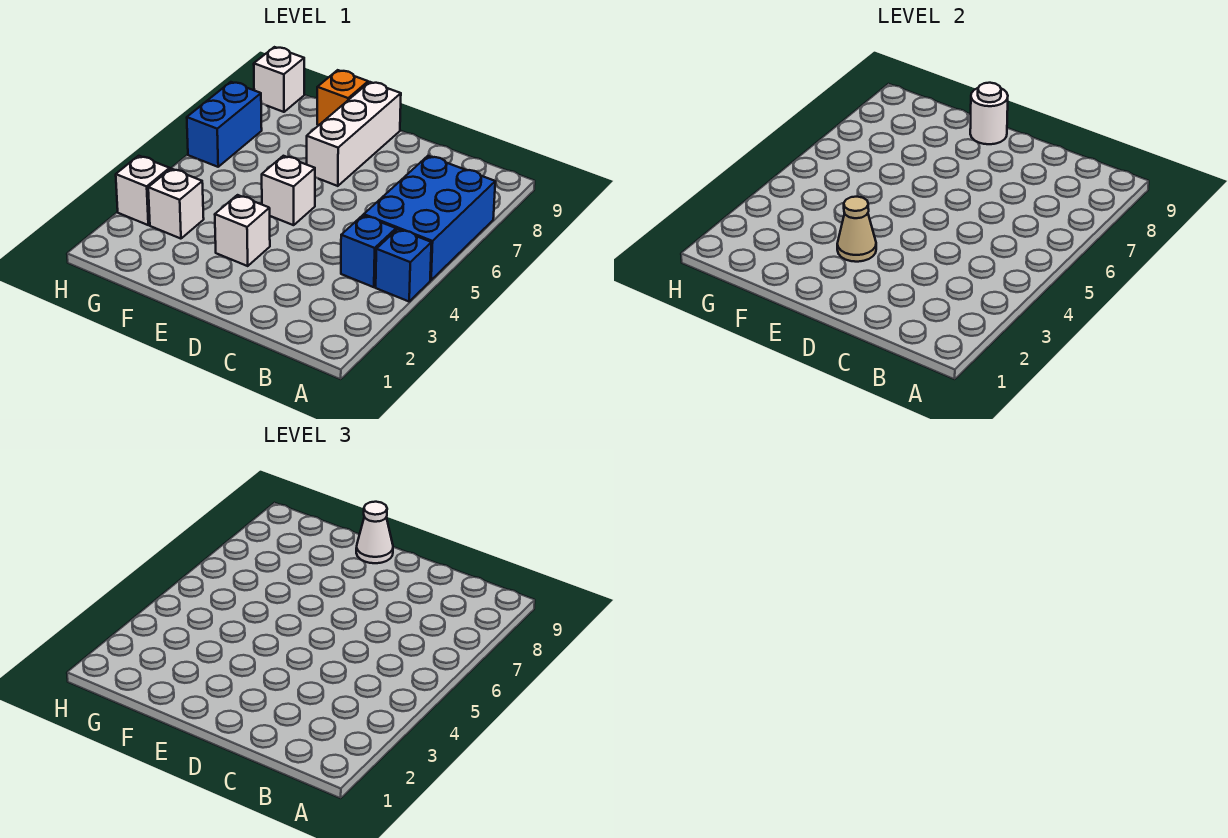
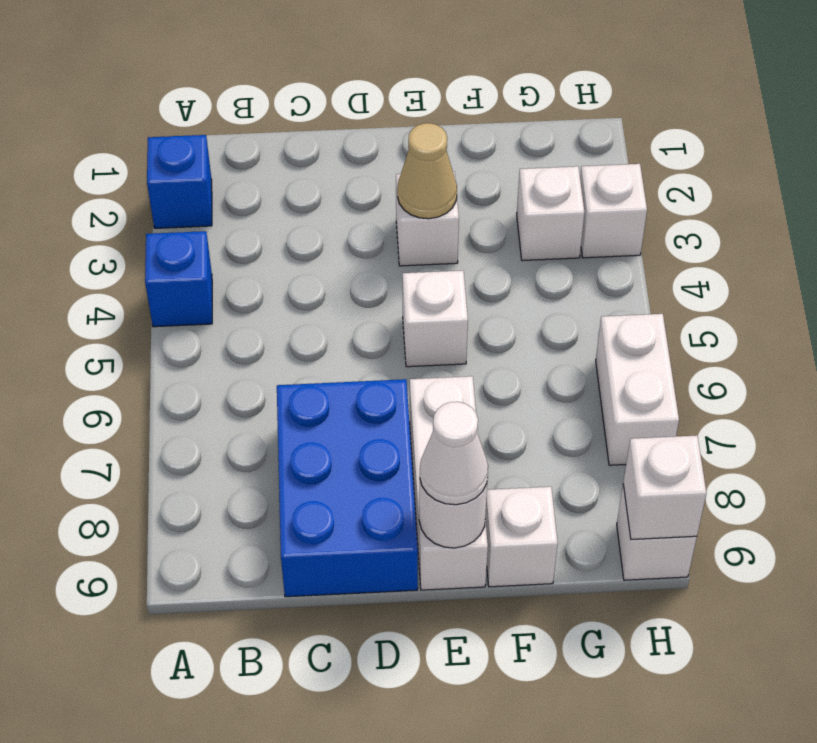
blue brick A5:B7 level 1 -> blue brick C7:D9 level 1
blue brick B4 level 1 -> blue brick A2 level 1
orange brick F9 level 1 -> white brick F9 level 1
blue brick H6:H7 level 1 -> white brick H6:H7 level 1
none -> white brick H9 level 2

